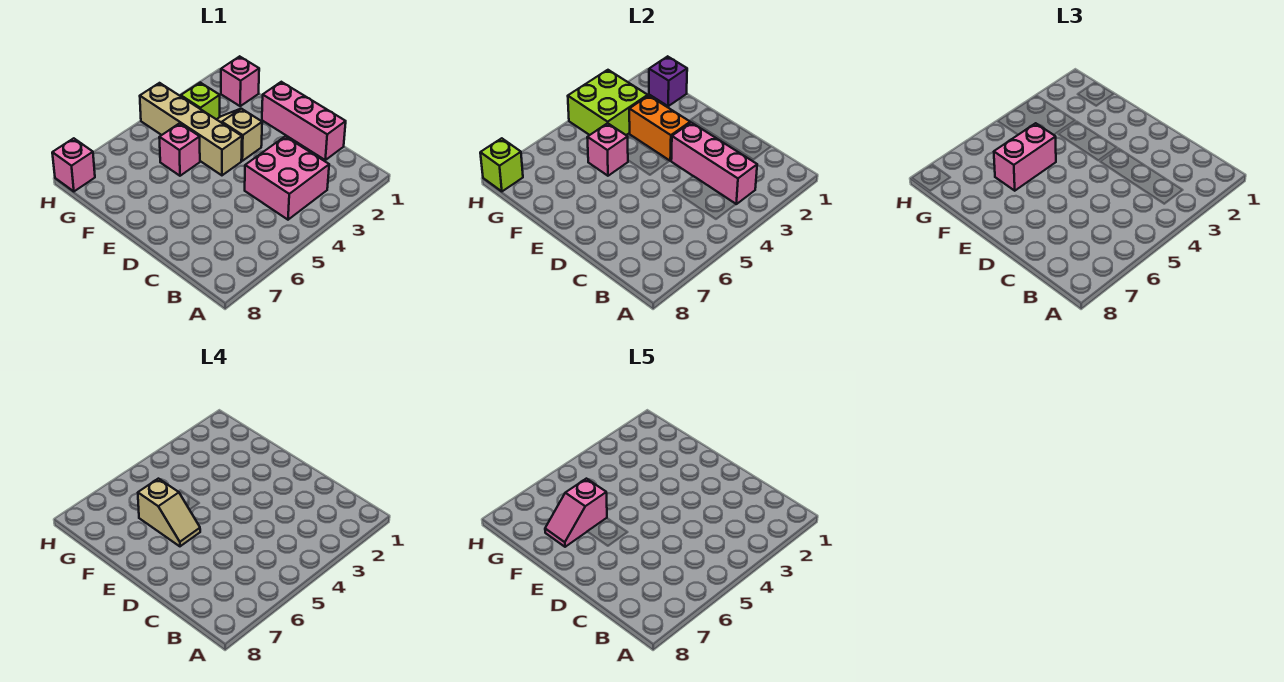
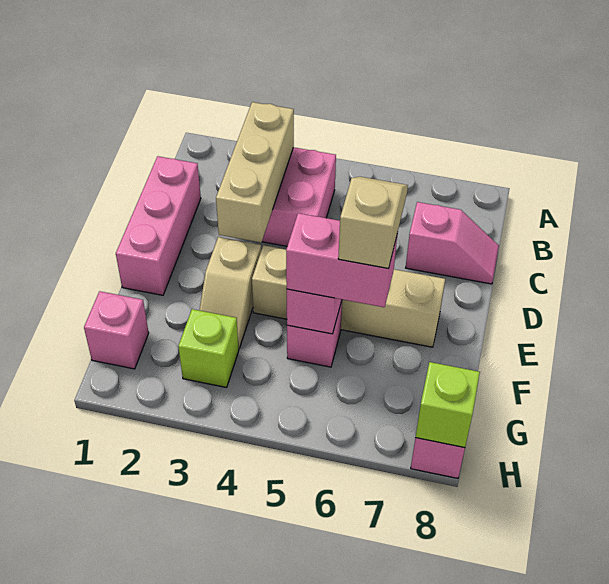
pink brick B3:D3 level 2 -> tan brick B3:D3 level 2
orange brick E3:F3 level 2 -> none
tan brick E4:H4 level 1 -> tan brick E4:E7 level 1
pink slope F6:F7 level 5 top 6 -> pink slope C7:C8 level 1 top 7
purple brick G1 level 2 -> none
lime brick G3:H4 level 2 -> none

